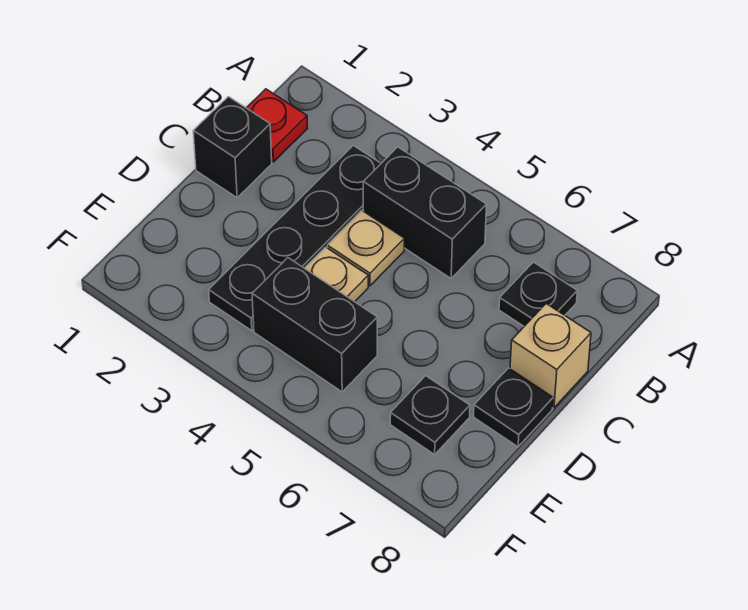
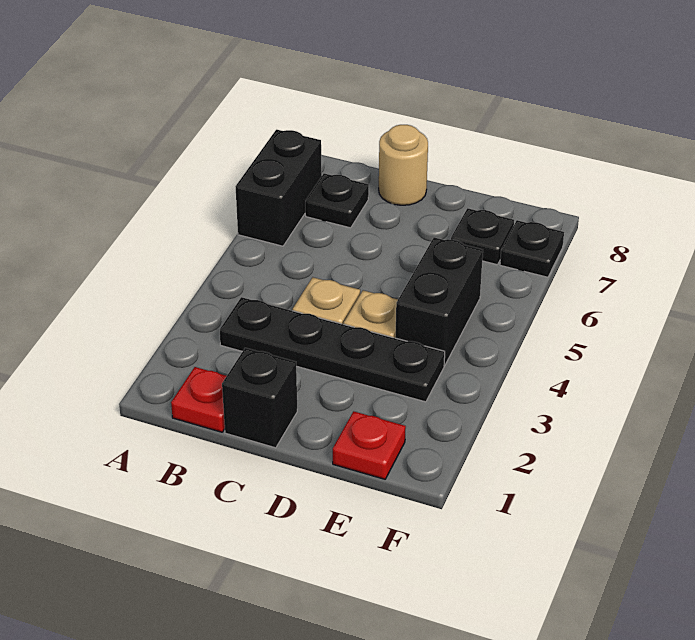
black brick B4:B5 level 1 -> black brick A6:A7 level 1
tan brick C8 level 1 -> tan round brick C8 level 1
black plate D8 level 1 -> black plate F7 level 1
none -> red plate E1 level 1

